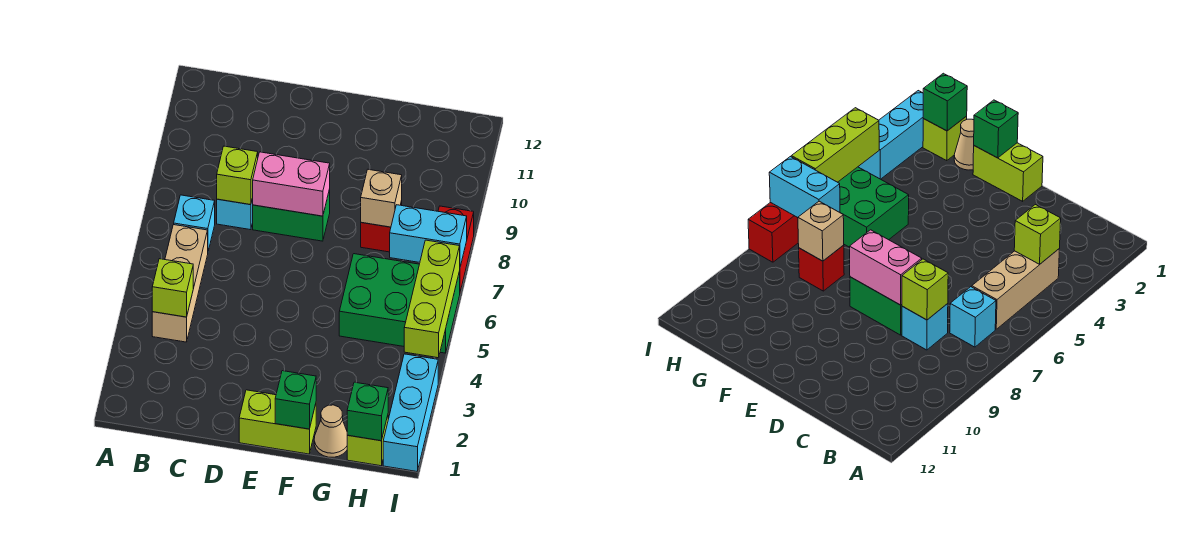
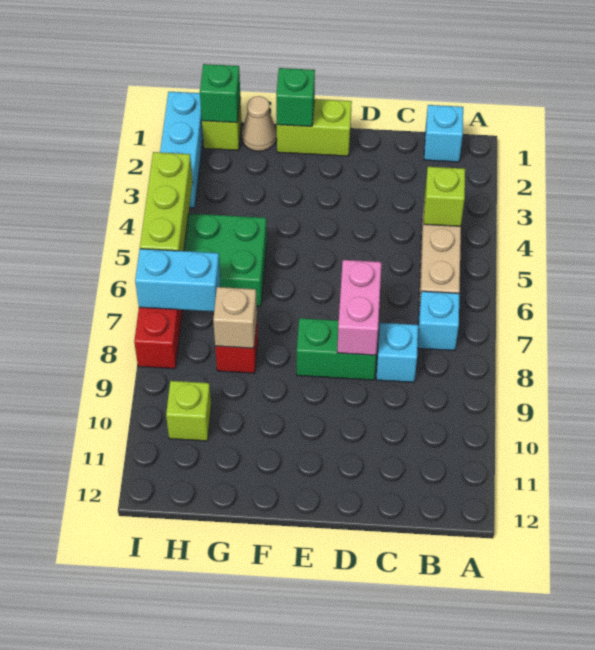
none -> cyan brick B1 level 1
lime brick C8 level 2 -> lime brick H10 level 1
pink brick D8:E8 level 2 -> pink brick D7:D8 level 2

